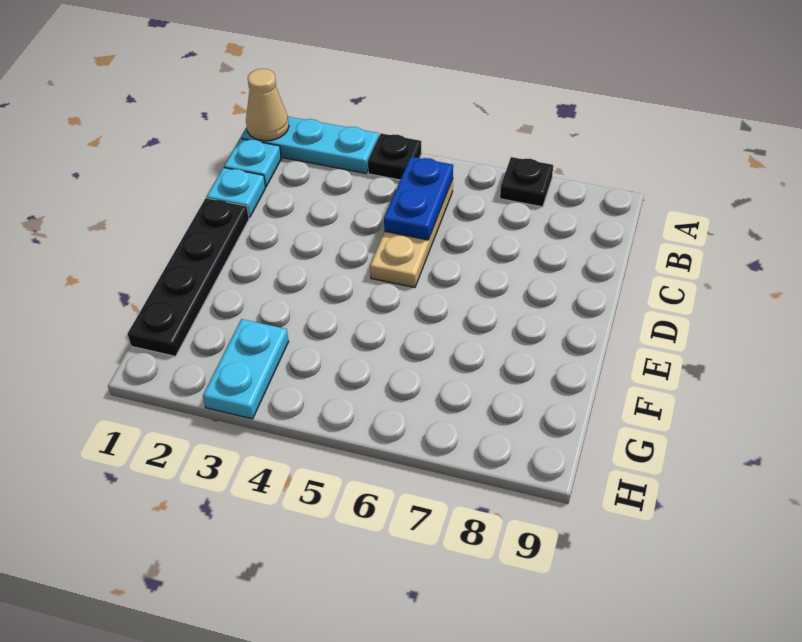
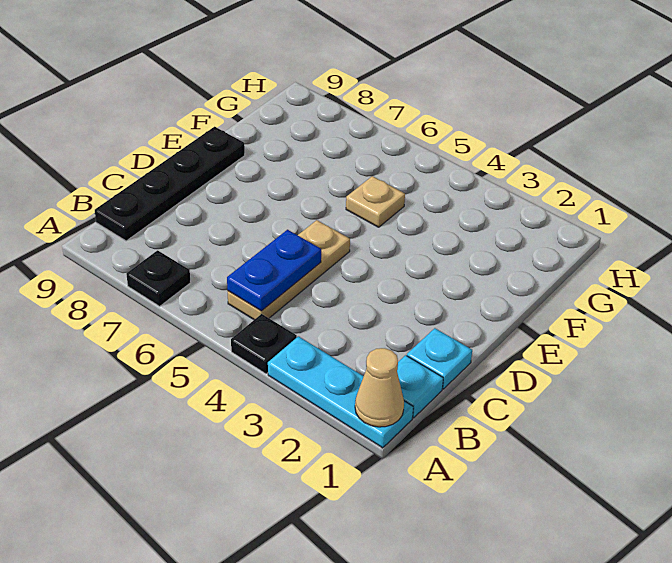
black plate D1:G1 level 1 -> black plate B9:E9 level 1
none -> tan plate F5 level 1
cyan plate G3:H3 level 1 -> none

